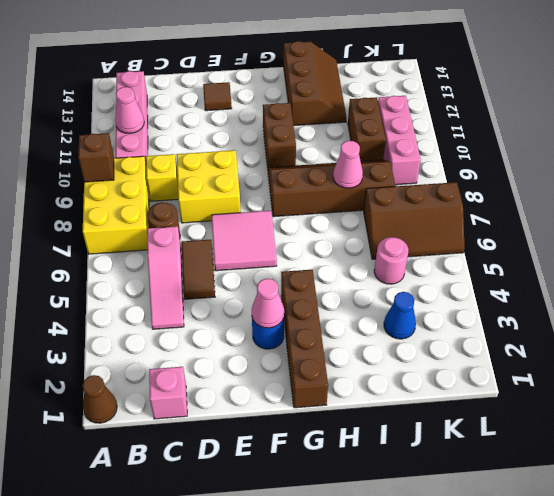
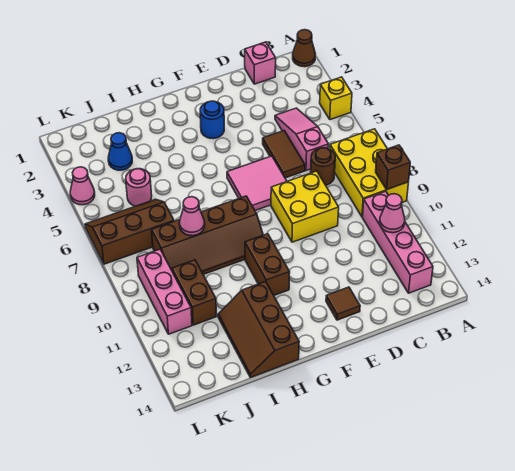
yellow brick C9 level 1 -> yellow brick A4 level 1
pink cone F3 level 2 -> pink cone L4 level 1
brown brick G1:G4 level 1 -> none

